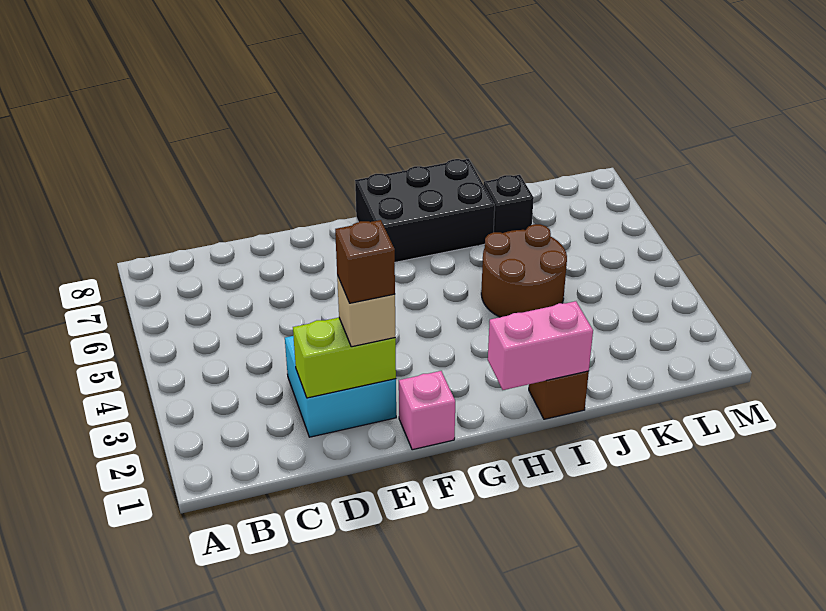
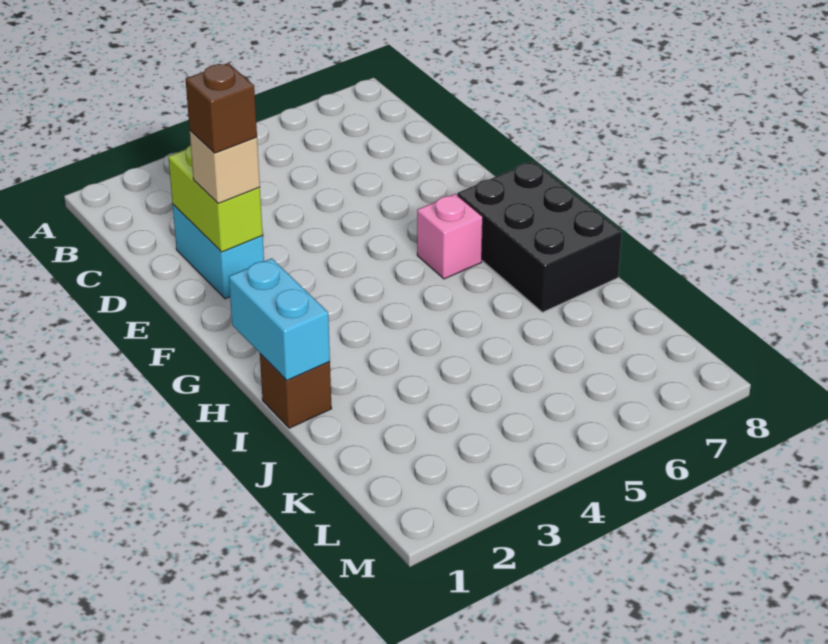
cyan brick D2:E3 level 1 -> cyan brick D2:E2 level 1
pink brick F1 level 1 -> pink brick G6 level 1
pink brick H1:I1 level 2 -> cyan brick H1:I1 level 2
brown round brick I4:J5 level 1 -> none
black brick J7 level 1 -> none

